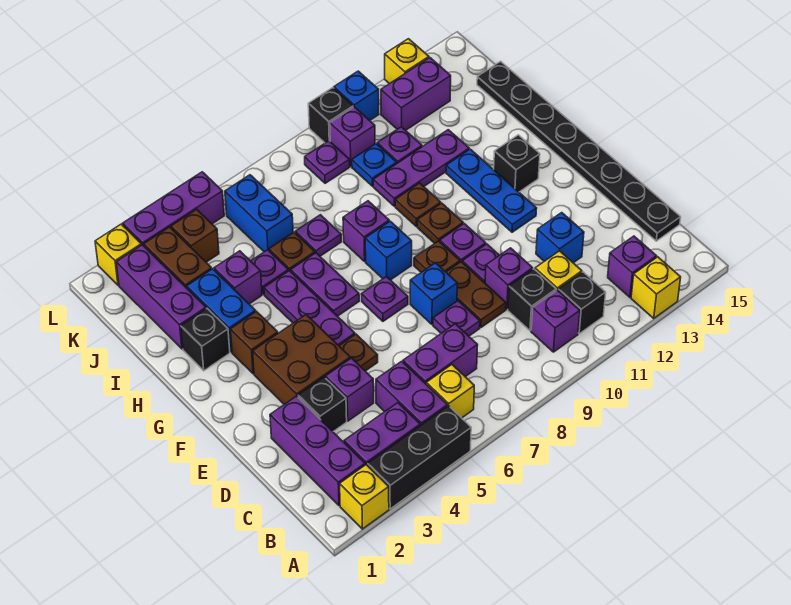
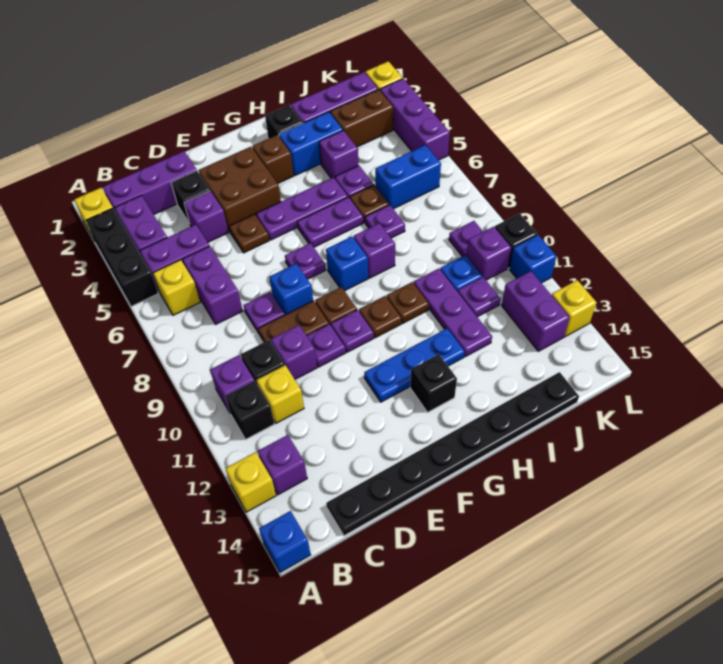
blue brick D12 level 1 -> blue brick A15 level 1
brown brick K4 level 1 -> none

